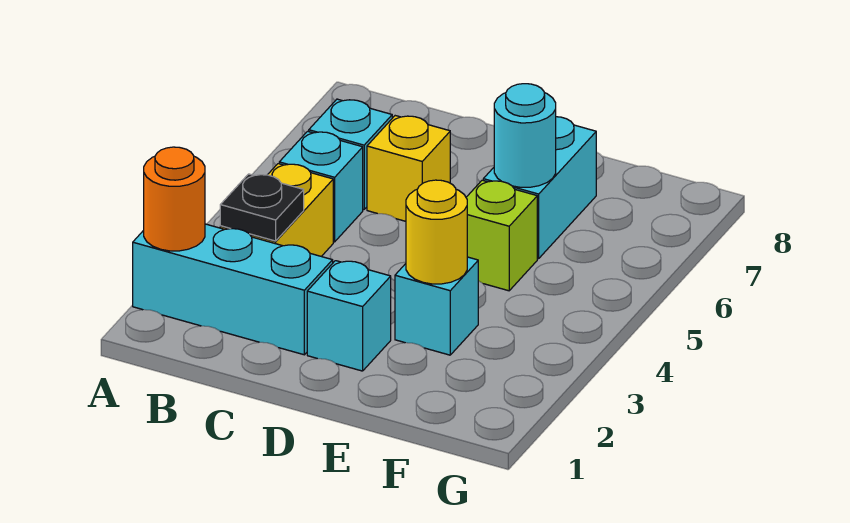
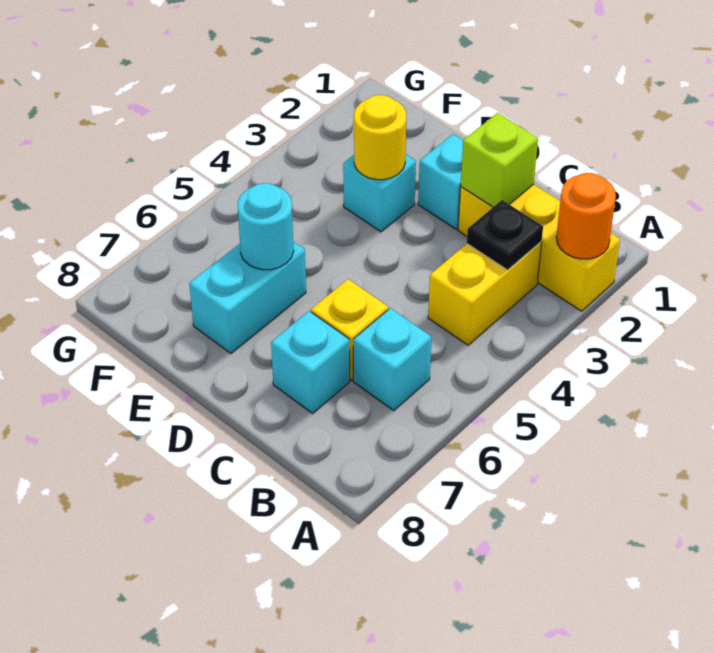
cyan brick A2:C2 level 1 -> yellow brick A2:C2 level 1
cyan brick B5 level 1 -> cyan brick C7 level 1
lime brick E5 level 1 -> lime brick C2 level 2

